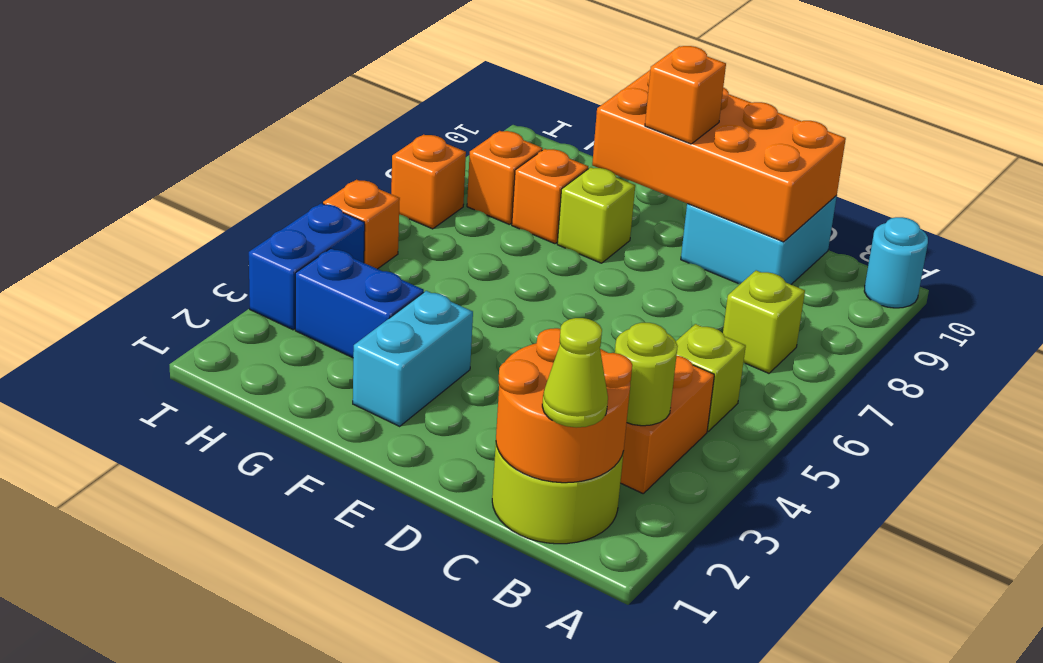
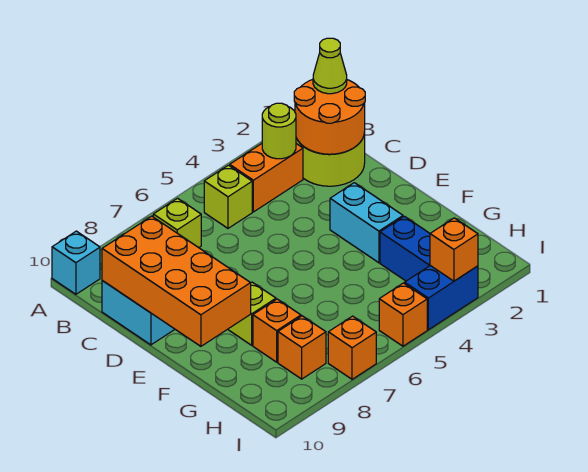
cyan round brick A10 level 1 -> cyan brick A10 level 1
orange brick E9 level 3 -> orange brick I3 level 2
cyan brick F2:F3 level 1 -> cyan brick E3:F3 level 1

